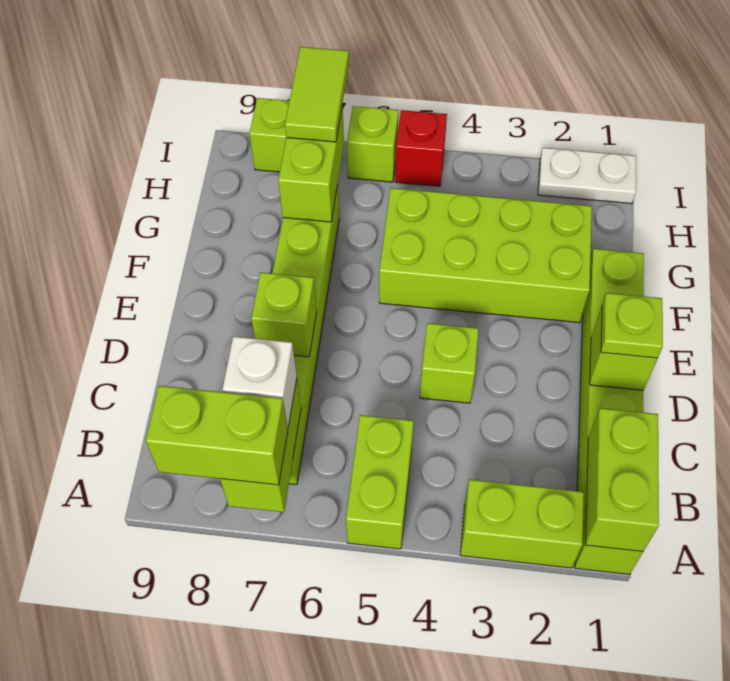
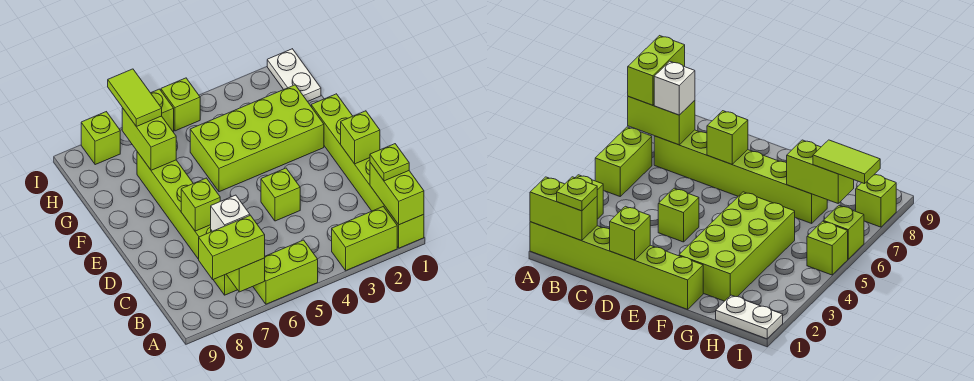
lime brick A5:B5 level 1 -> lime brick A5:A6 level 1
lime plate D1 level 3 -> lime plate B1 level 3
white plate I1:I2 level 1 -> white plate H1:I1 level 1
red brick I5 level 1 -> lime brick I5 level 1

